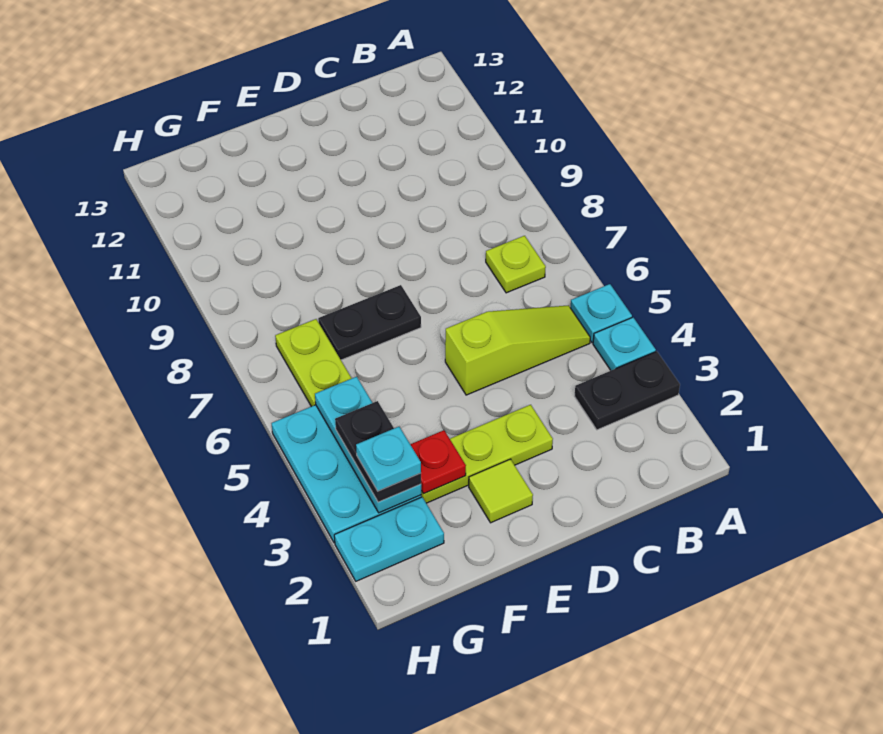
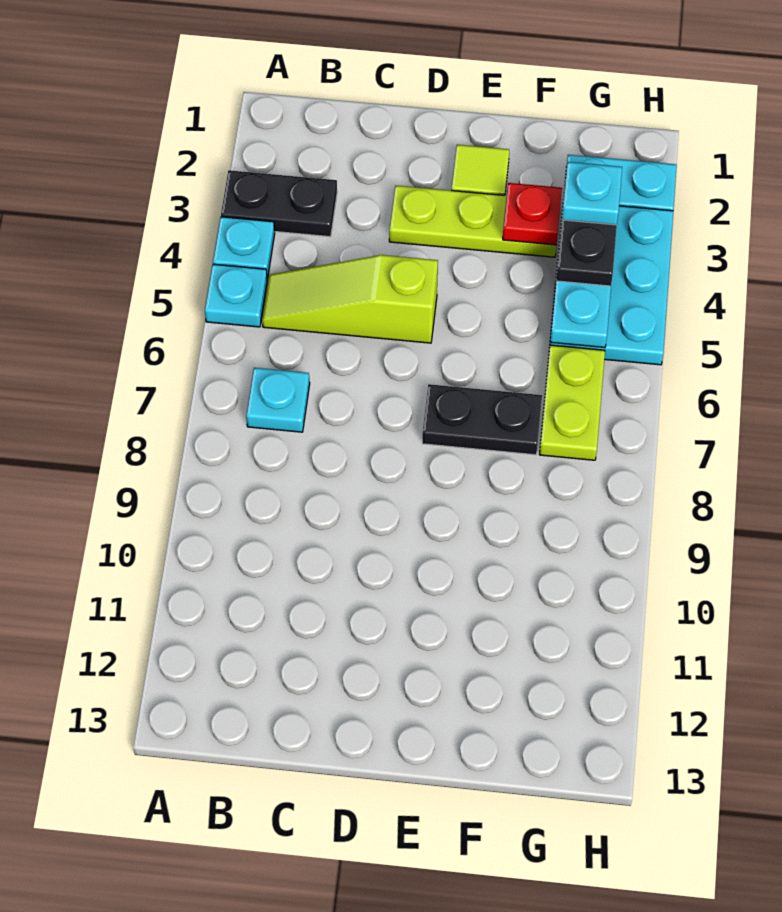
lime plate B7 level 1 -> cyan plate B7 level 1

